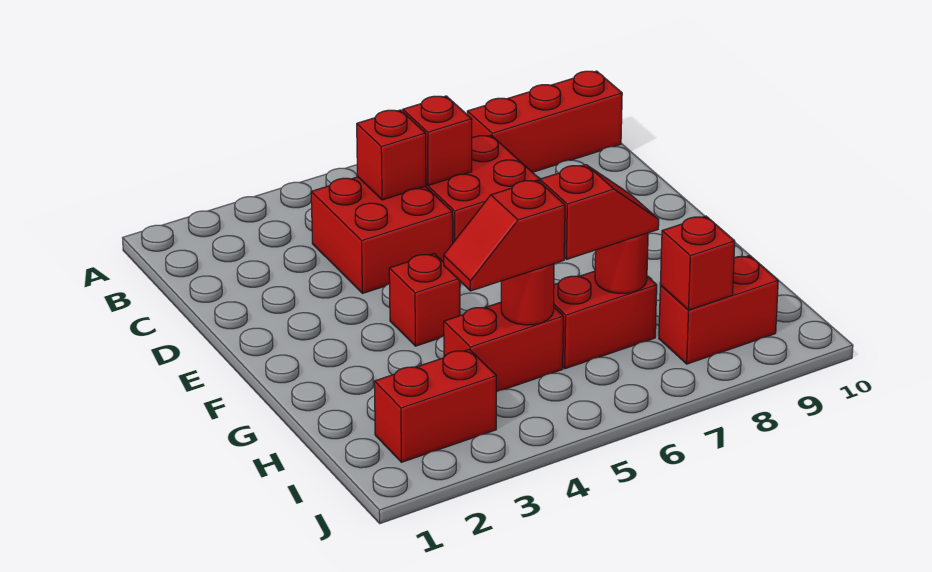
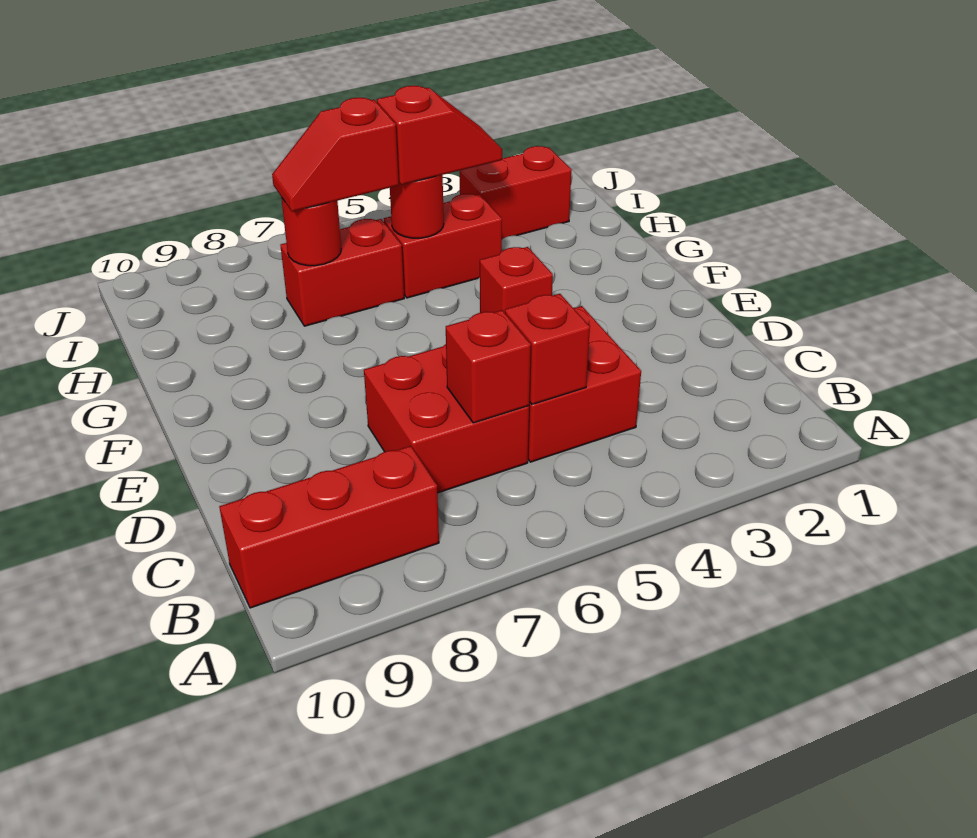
red brick I8:I9 level 1 -> none
red brick I8 level 2 -> none

